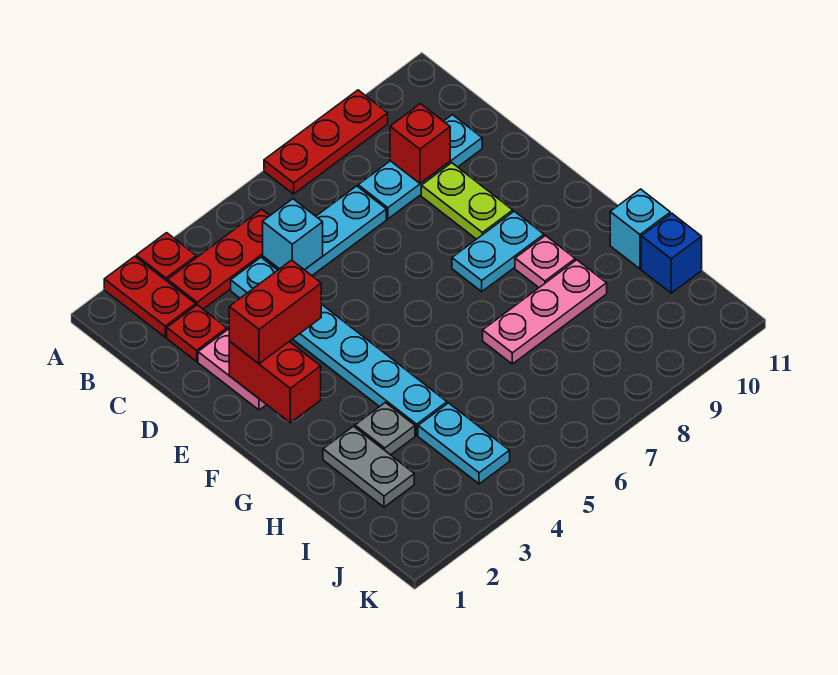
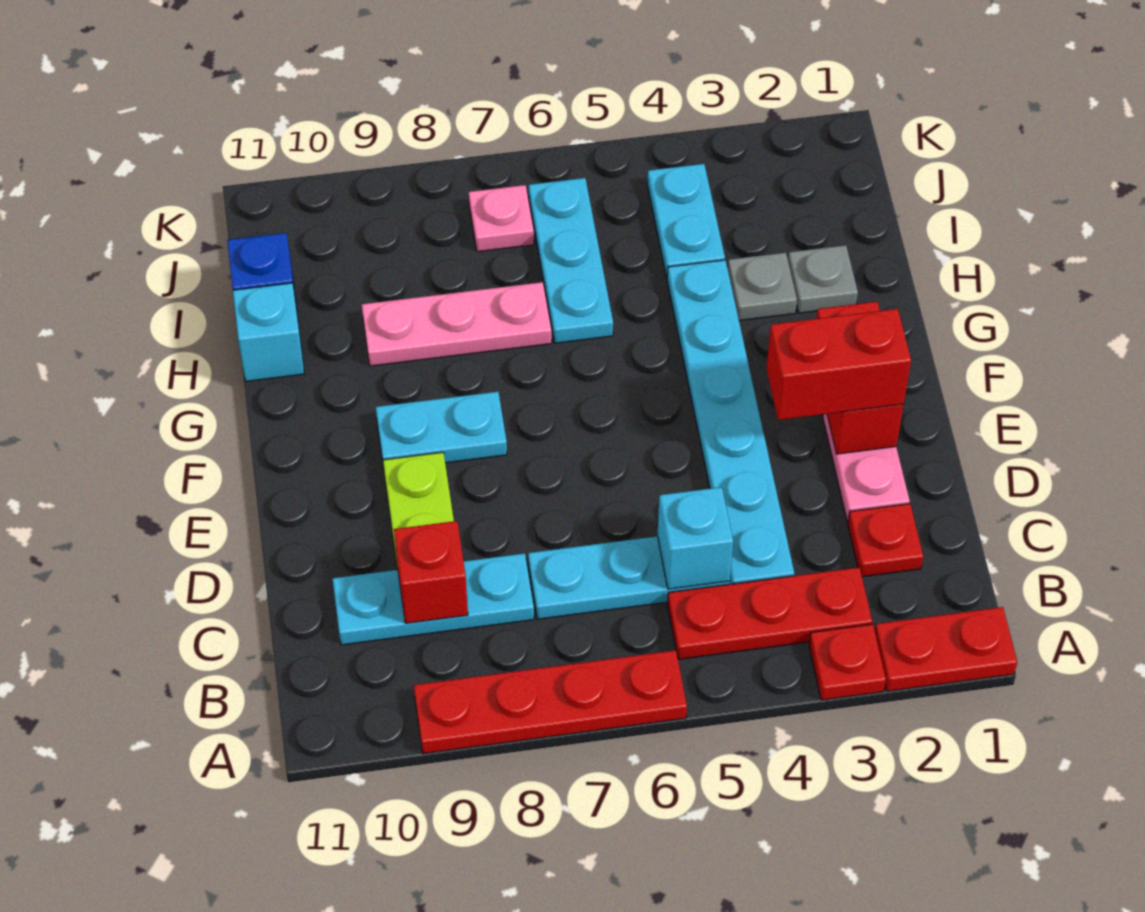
red plate A2:B2 level 1 -> red plate A1:A2 level 1
red plate A7:A9 level 1 -> red plate A6:A9 level 1
pink plate G9 level 1 -> pink plate J7 level 1
grey plate H2:I2 level 1 -> grey plate H2 level 1
none -> cyan plate H6:J6 level 1

